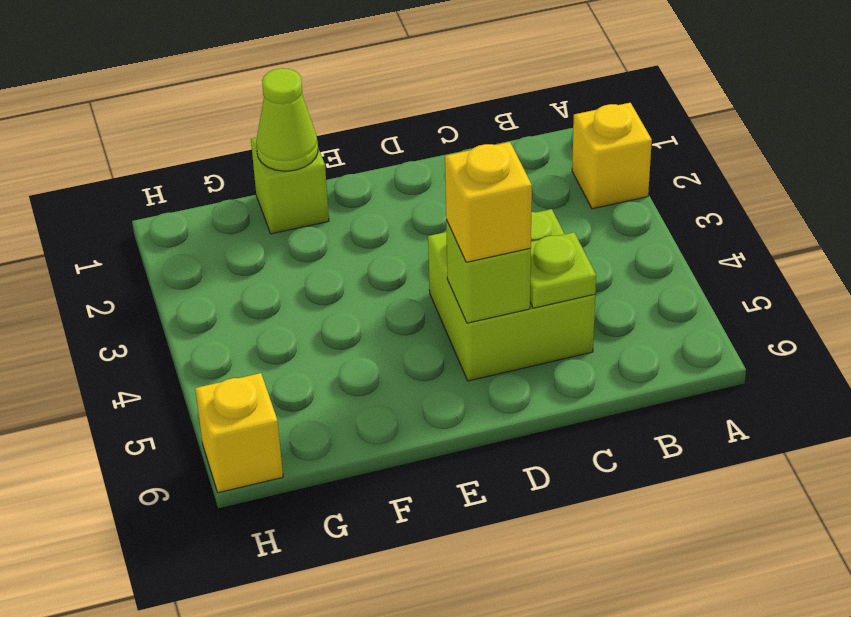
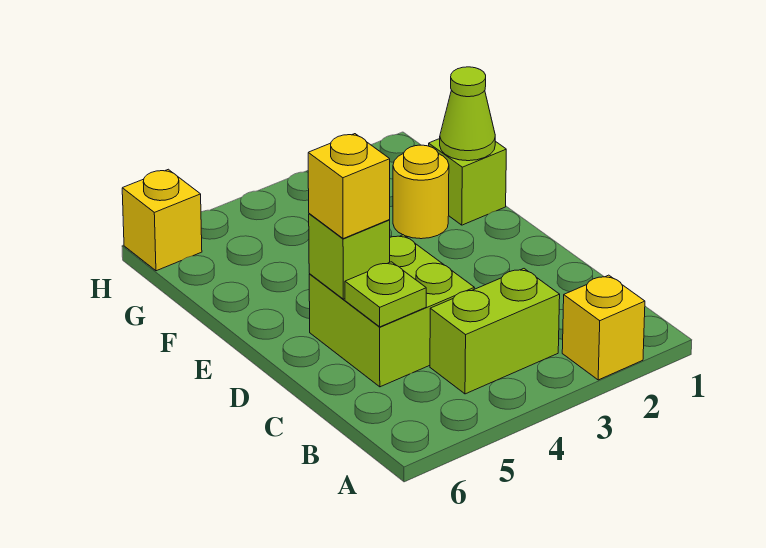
none -> lime brick B3:B4 level 1
none -> yellow round brick F2 level 1

